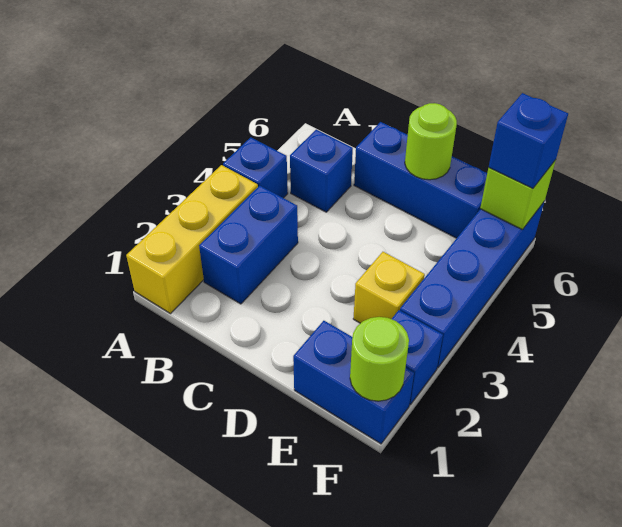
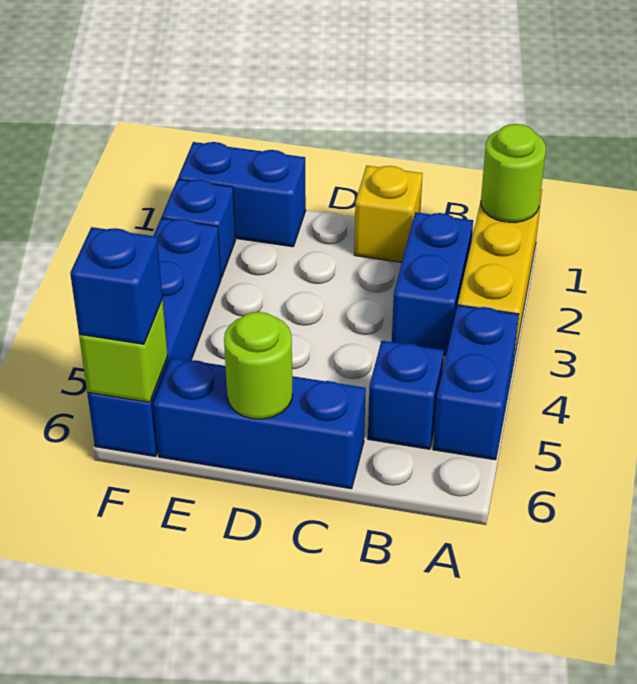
blue brick A4 level 1 -> blue brick A4:A5 level 1
yellow brick E3 level 1 -> yellow brick C1 level 1
lime round brick F1 level 2 -> lime round brick A1 level 2

